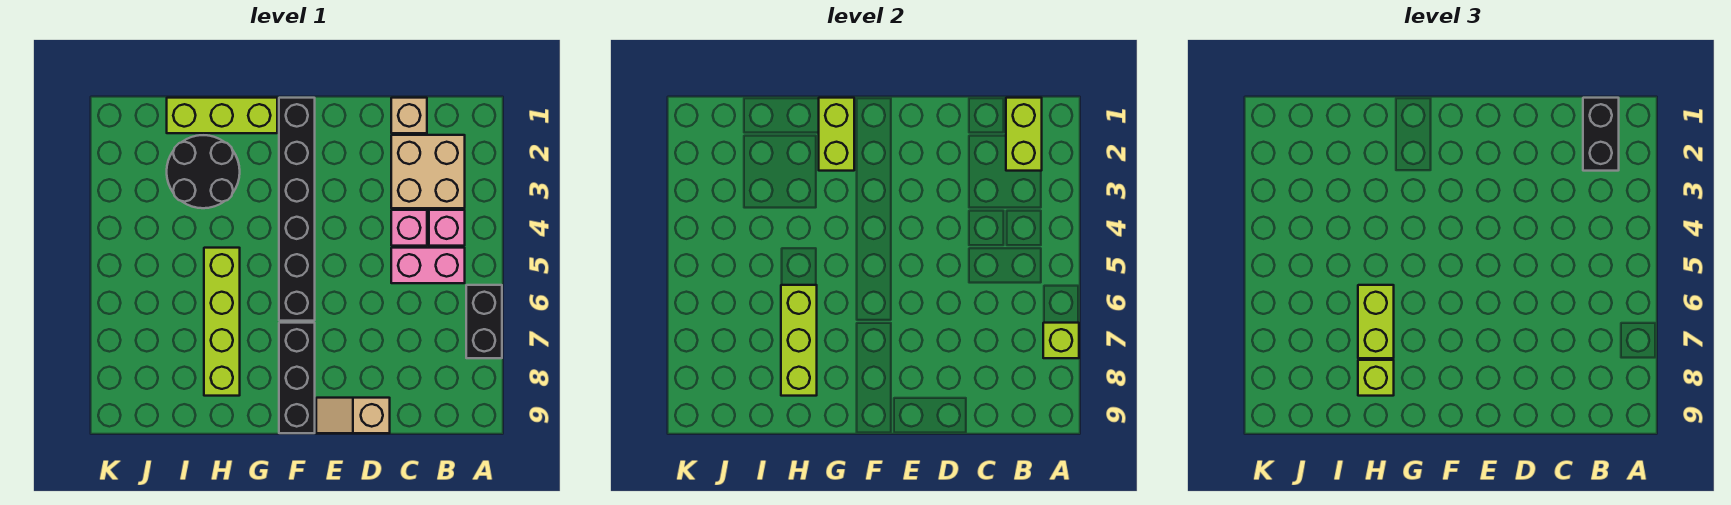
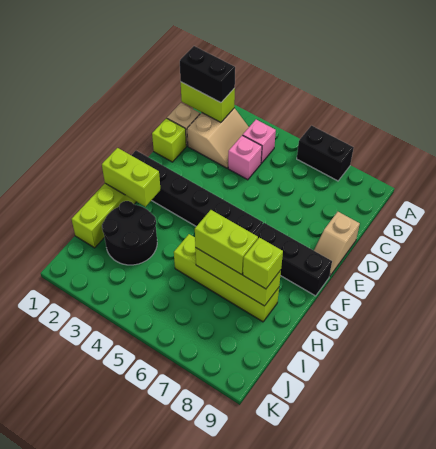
lime brick A7 level 2 -> lime brick D1 level 1
tan brick B2:C3 level 1 -> tan slope B2:C3 level 1 top 2
pink brick B5:C5 level 1 -> none

